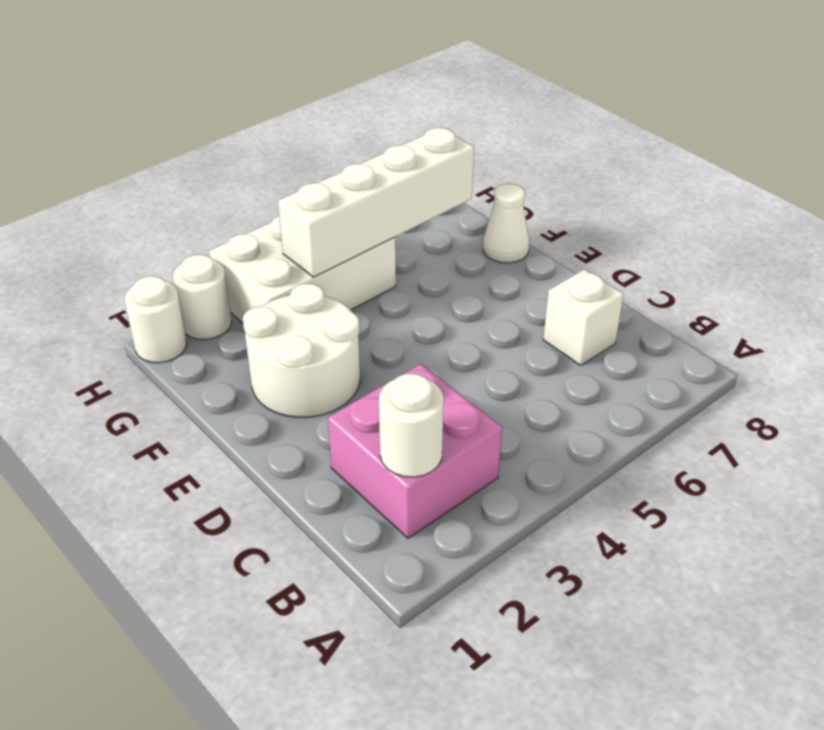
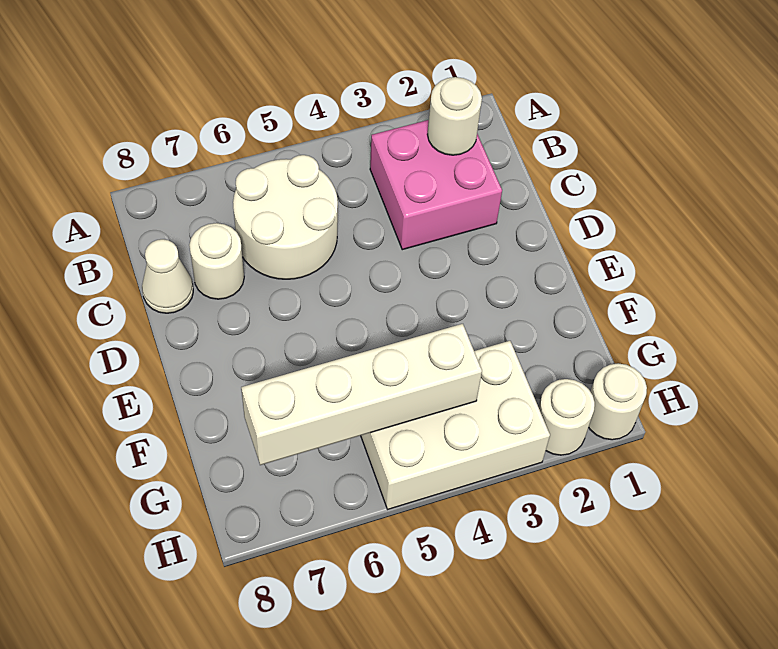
white brick C7 level 1 -> white round brick C7 level 1
white round brick E2:F3 level 1 -> white round brick B5:C6 level 1
white cone F8 level 1 -> white cone C8 level 1

